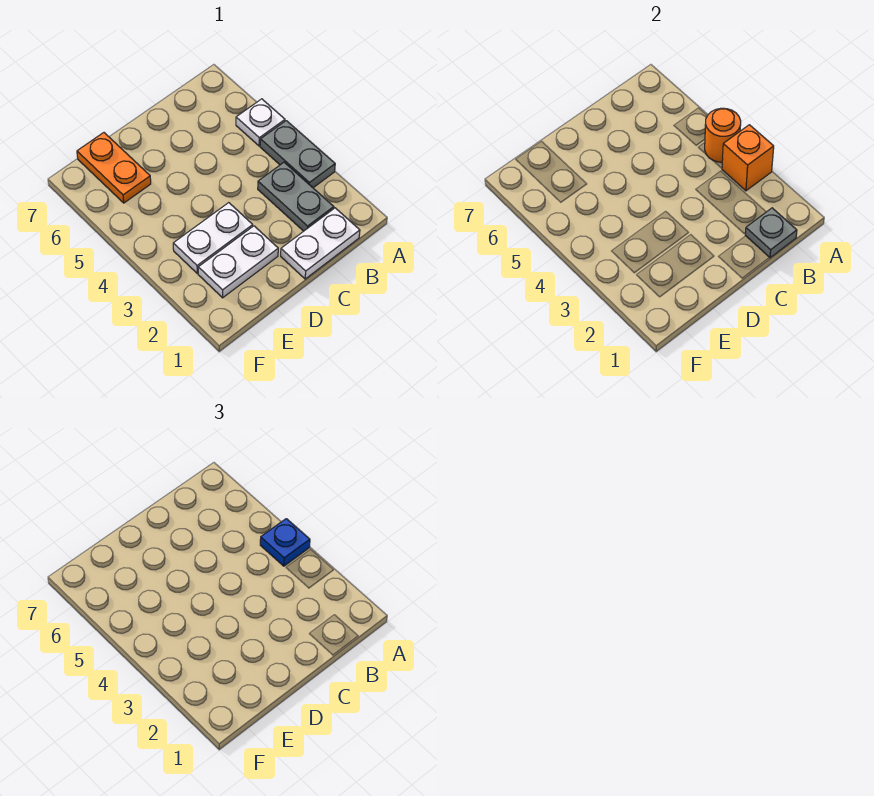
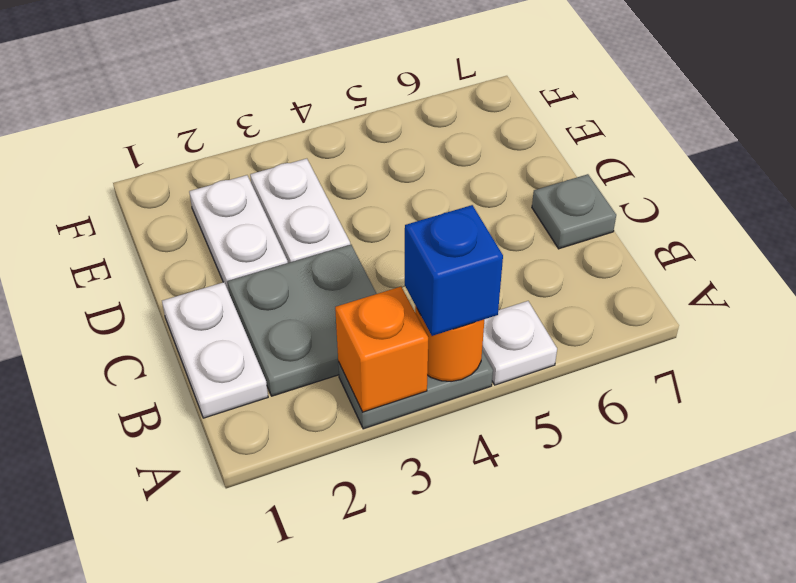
blue plate A4 level 3 -> blue brick A4 level 3
grey plate B1 level 2 -> grey plate C7 level 1
grey plate B2:B3 level 1 -> grey plate B2:C3 level 1
orange plate E6:E7 level 1 -> none

